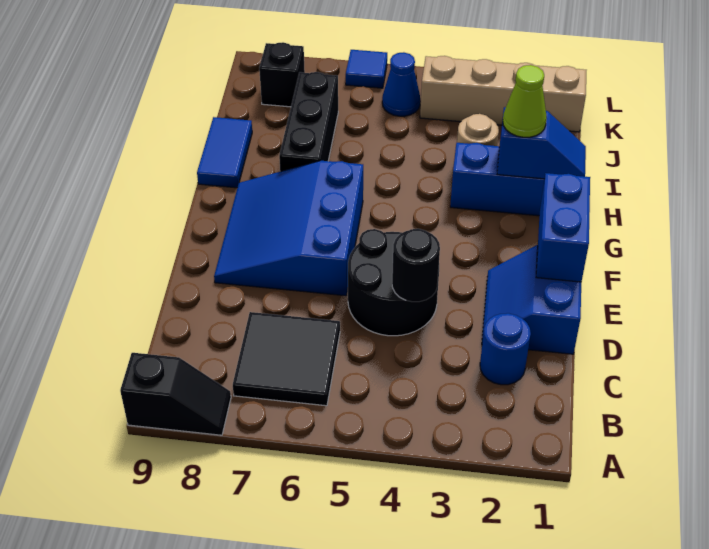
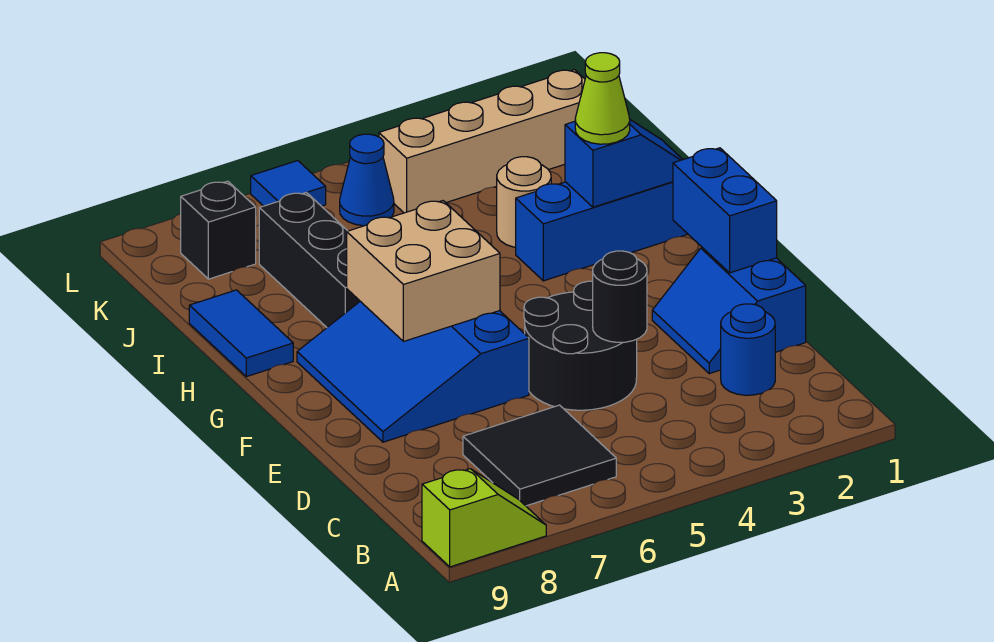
black slope A8:A9 level 1 top 9 -> lime slope A8:A9 level 1 top 9
none -> tan brick F6:G7 level 2

